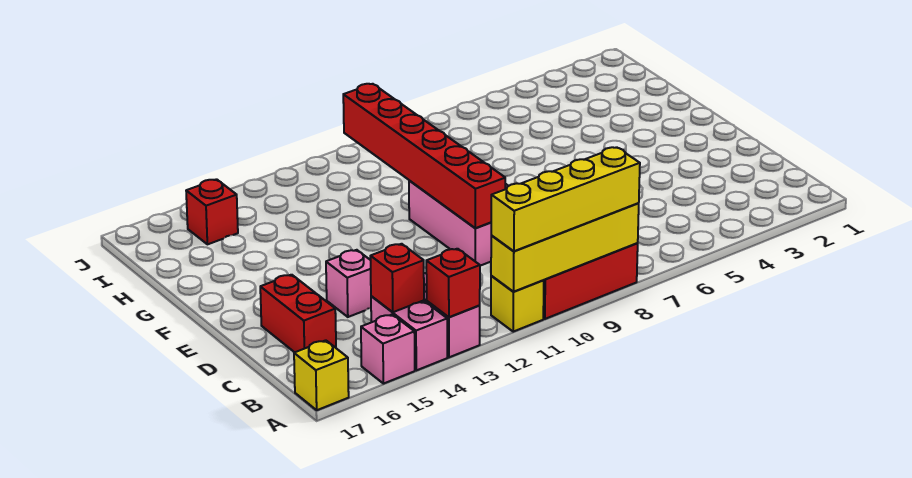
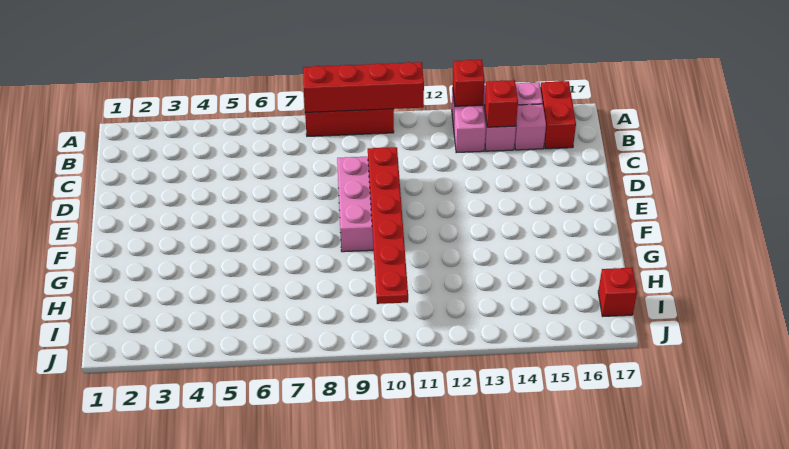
yellow brick A8:A11 level 2 -> red brick A8:A11 level 2
yellow brick A8:A11 level 3 -> none
yellow brick A11 level 1 -> none
yellow brick A17 level 1 -> none
red brick C16:D16 level 1 -> red brick A16:B16 level 1
red brick D10:I10 level 2 -> red plate D10:I10 level 2
pink brick D14 level 1 -> pink brick B15 level 1
red brick I15 level 1 -> red brick I17 level 1

